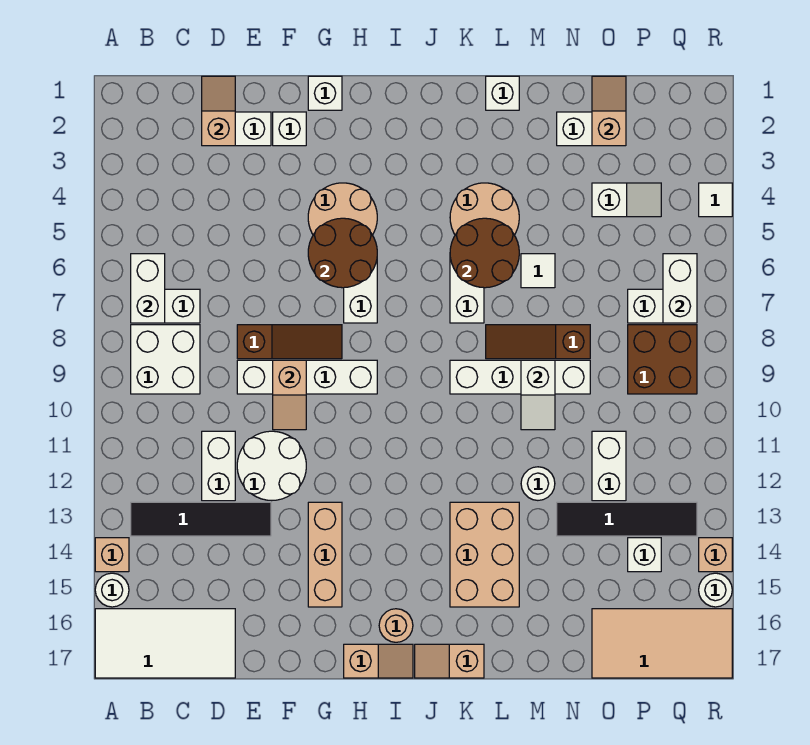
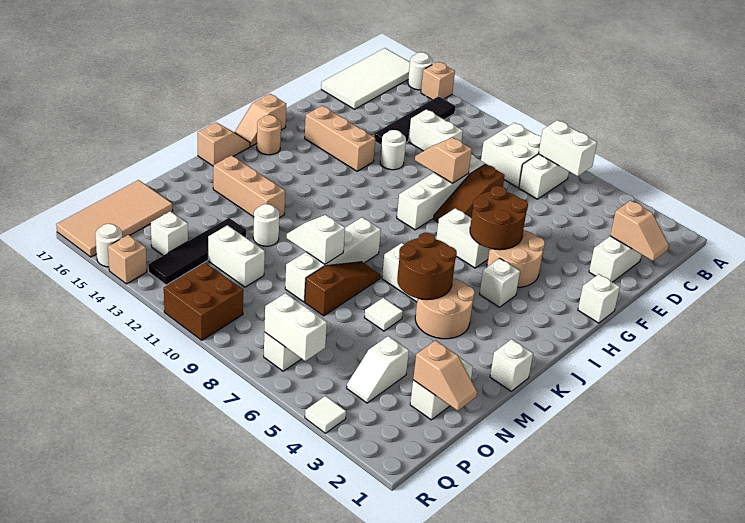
white round brick E11:F12 level 1 -> white round brick F12 level 1
white brick F2 level 1 -> white brick I4 level 1
tan brick K13:L15 level 1 -> tan brick L13:L15 level 1
brown brick P8:Q9 level 1 -> brown brick Q10:R11 level 1

